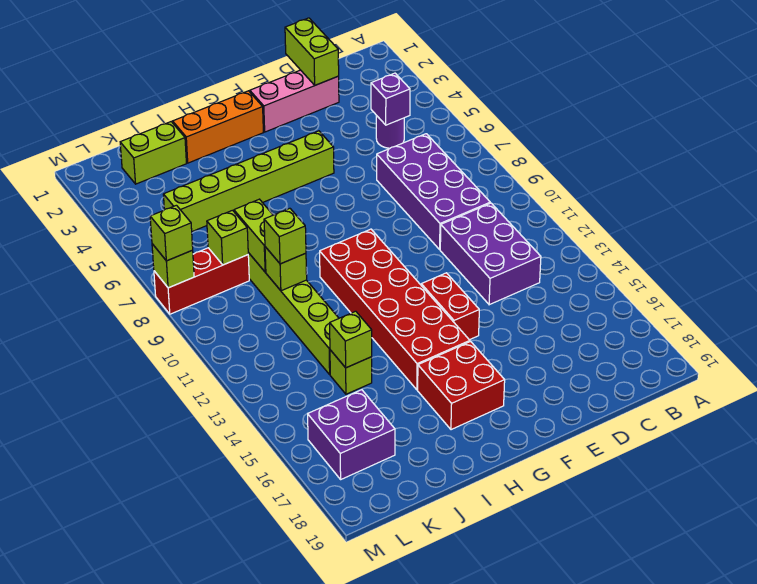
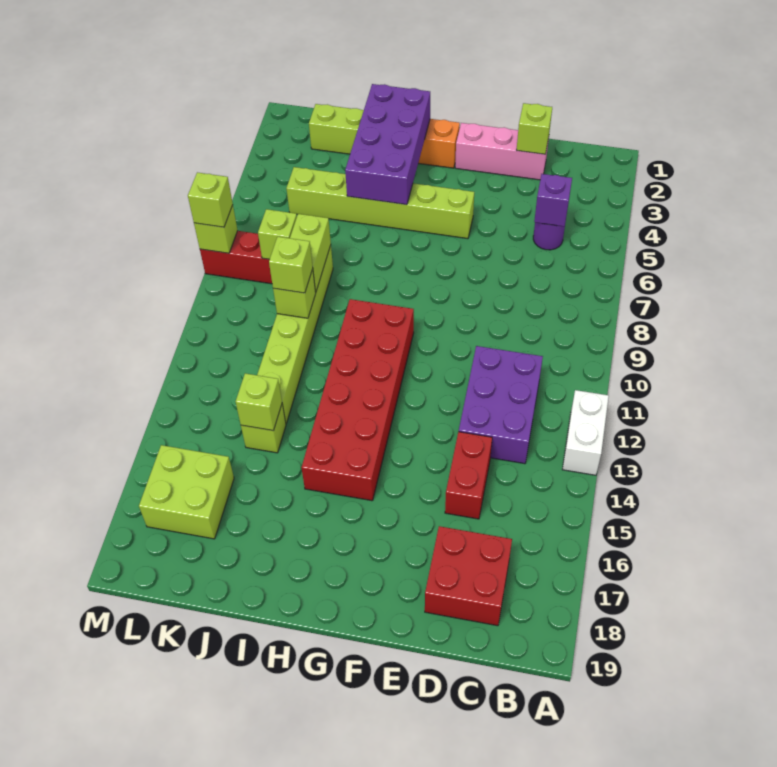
none -> white brick A12:A13 level 1
purple brick C7:D10 level 1 -> purple brick H2:I5 level 2
lime brick D1:D2 level 2 -> lime brick D2 level 2
red brick F13:F14 level 1 -> red brick D14:D15 level 1
red brick G16:H17 level 1 -> red brick C17:D18 level 1
purple brick K16:L17 level 1 -> lime brick K16:L17 level 1

